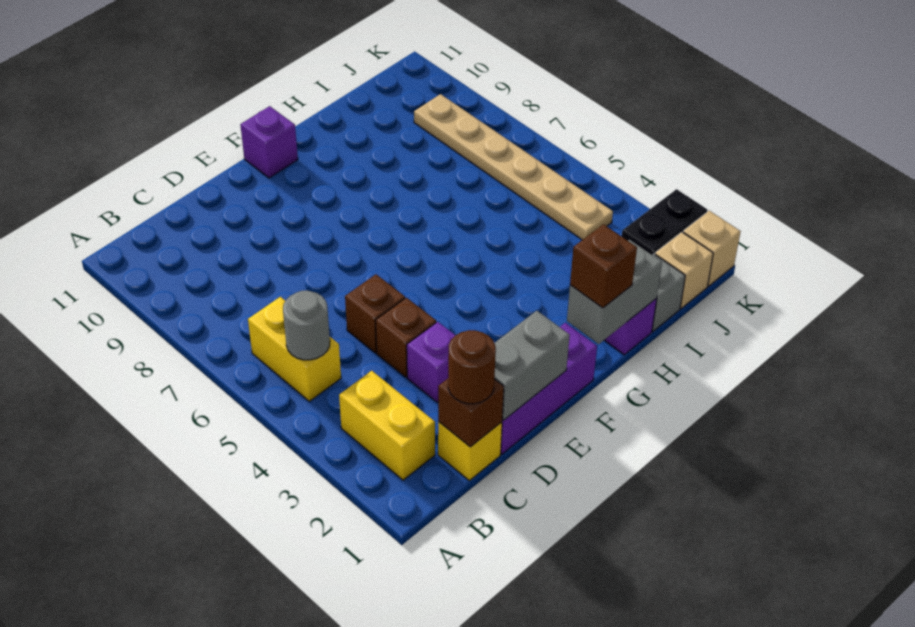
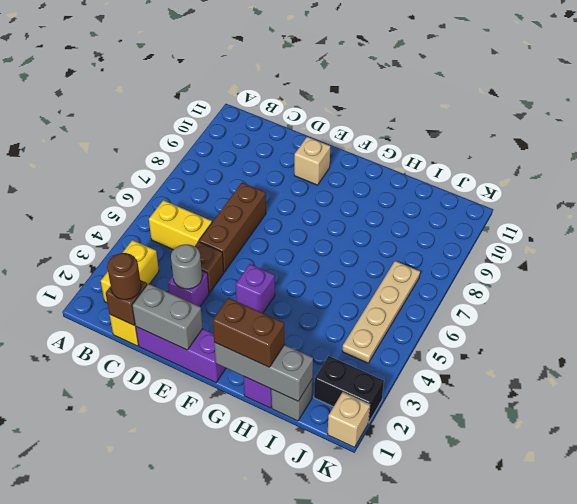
yellow brick B5:B6 level 1 -> yellow brick B5:C5 level 1
grey round brick B5 level 2 -> grey round brick D3 level 2
brown brick D5 level 1 -> brown brick D5:D7 level 1
purple brick F11 level 1 -> purple brick F4 level 1
grey brick G1:H1 level 2 -> grey brick G1:I1 level 2
brown brick G1 level 3 -> brown brick G1:H1 level 3
tan brick J1 level 1 -> tan brick E10 level 1
tan plate J4:J9 level 1 -> tan plate J4:J7 level 1

